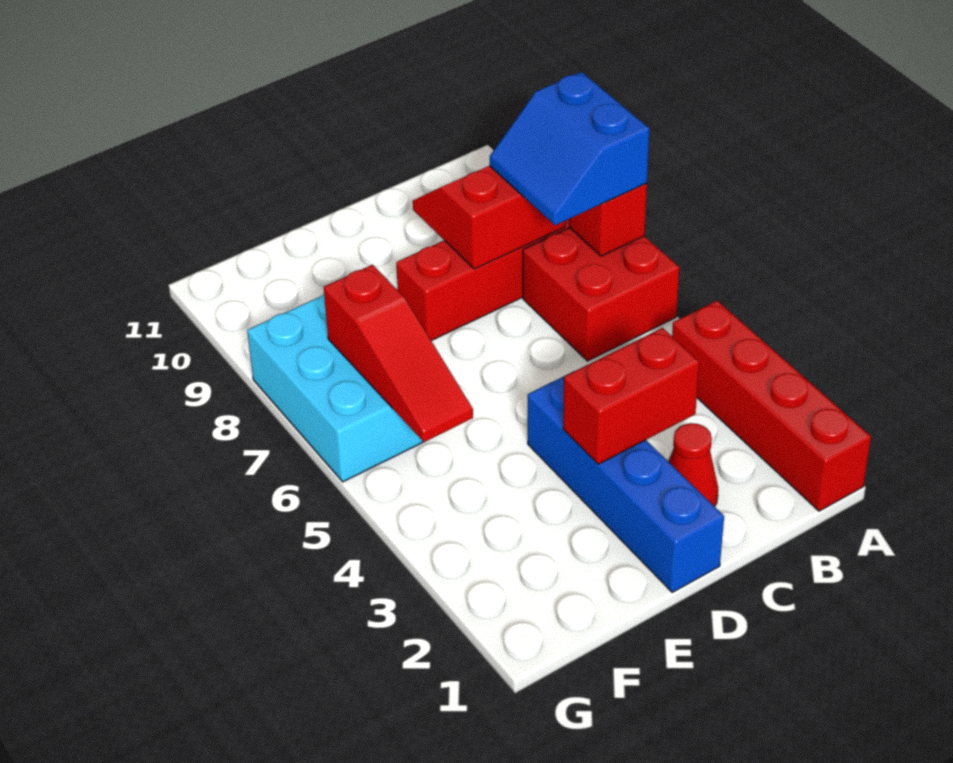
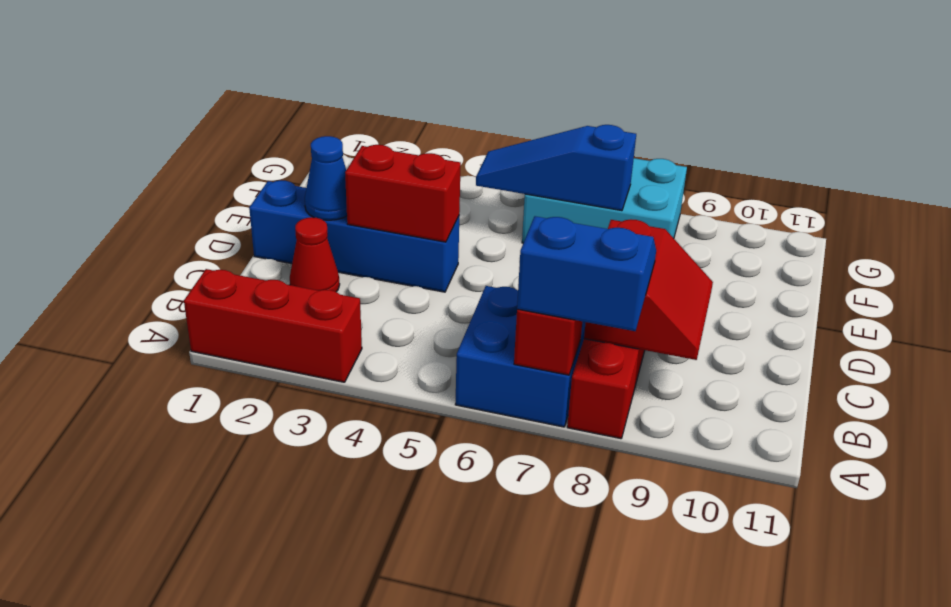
red brick A1:A4 level 1 -> red brick A1:A3 level 1
red brick A6:B7 level 1 -> blue brick A6:B7 level 1
red brick C3:D3 level 2 -> red brick D3:D4 level 2
none -> blue cone D2 level 2
red slope F5:F7 level 2 top 7 -> blue slope F5:F7 level 2 top 7

